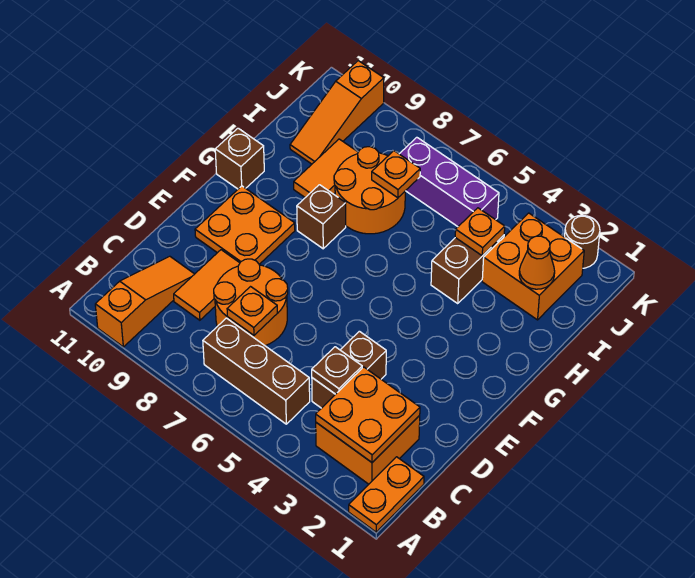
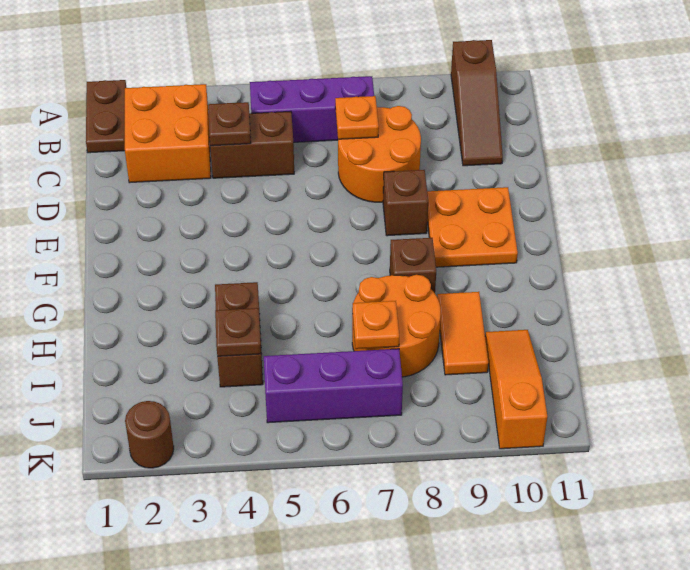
orange plate A1:B1 level 1 -> brown plate A1:B1 level 1
orange slope A10:C10 level 1 top A -> brown slope A10:C10 level 1 top A
orange plate B2:C3 level 2 -> none
brown brick B5:B7 level 1 -> purple brick B5:B7 level 1
brown brick C4:D4 level 1 -> brown brick C4:C5 level 1
orange tile C9:D9 level 1 -> none
brown brick G11 level 1 -> brown brick E8 level 1
orange brick I2:J3 level 1 -> none
orange cone I2 level 2 -> none
orange plate I4 level 2 -> brown plate I4 level 2

